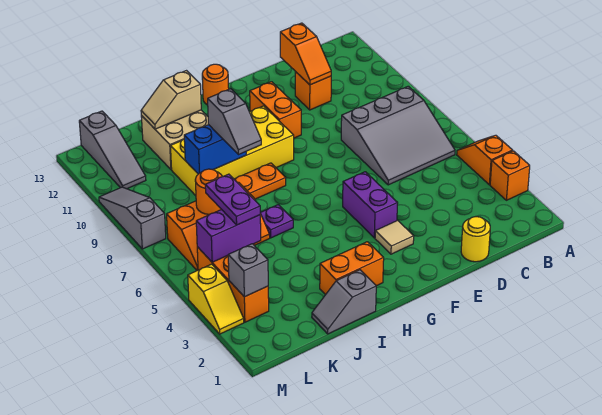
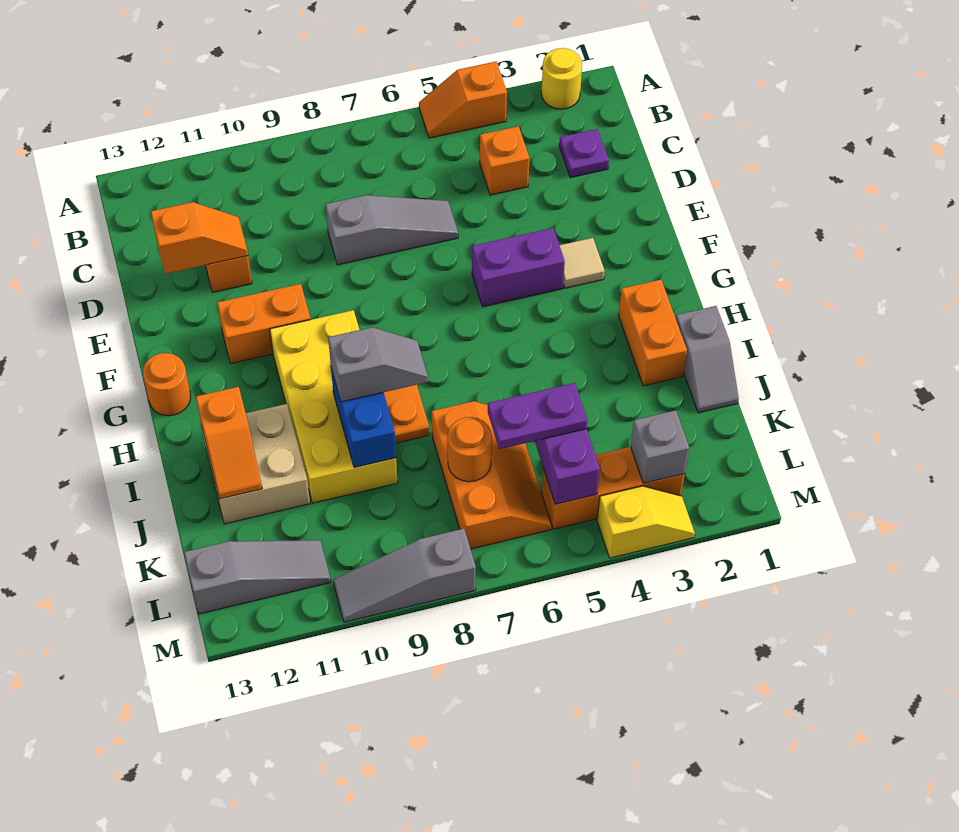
orange brick A3 level 1 -> orange brick C4 level 1
grey slope B6:D8 level 1 top 8 -> grey slope D6:D8 level 1 top 8
yellow round brick D1 level 1 -> yellow round brick A2 level 1
purple plate I6 level 1 -> purple plate C2 level 1
tan slope I12:J12 level 2 top I -> orange slope I12:J12 level 2 top I

